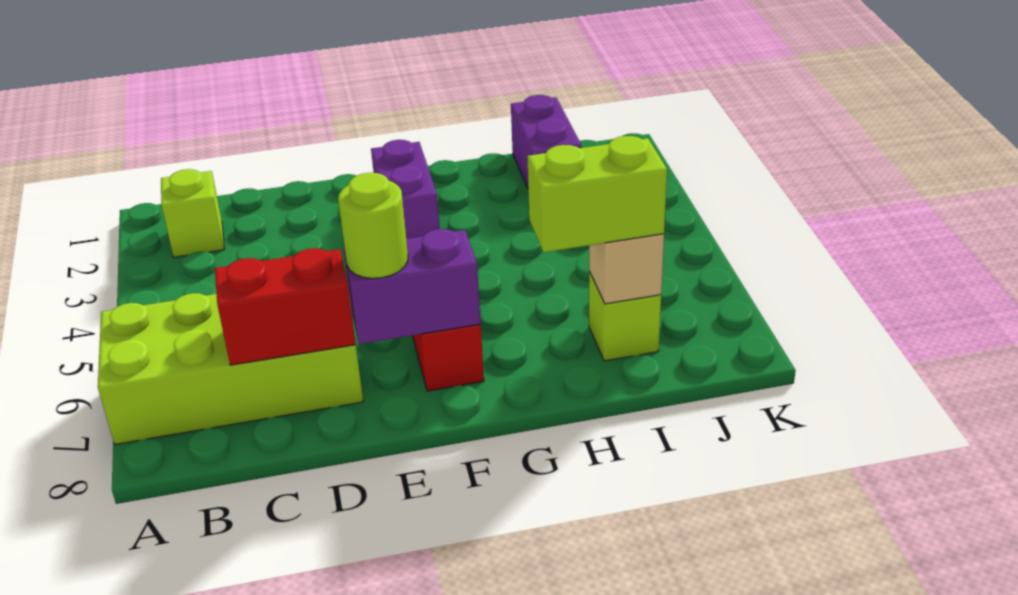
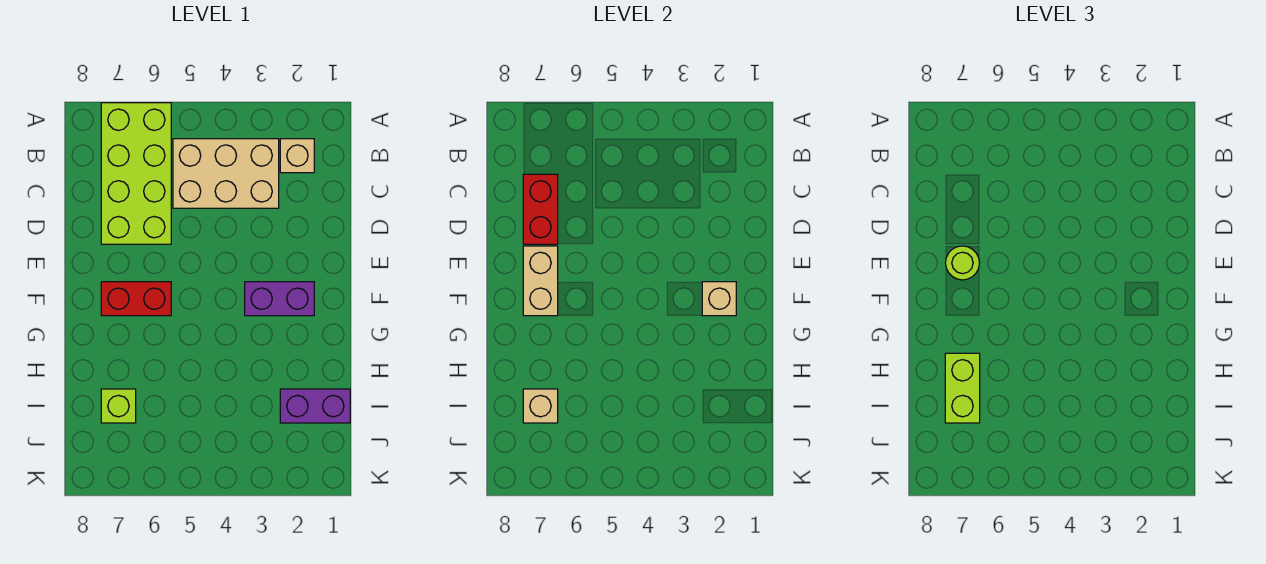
lime brick B2 level 1 -> tan brick B2 level 1
none -> tan brick B3:C5 level 1
purple brick E7:F7 level 2 -> tan brick E7:F7 level 2
none -> tan brick F2 level 2

